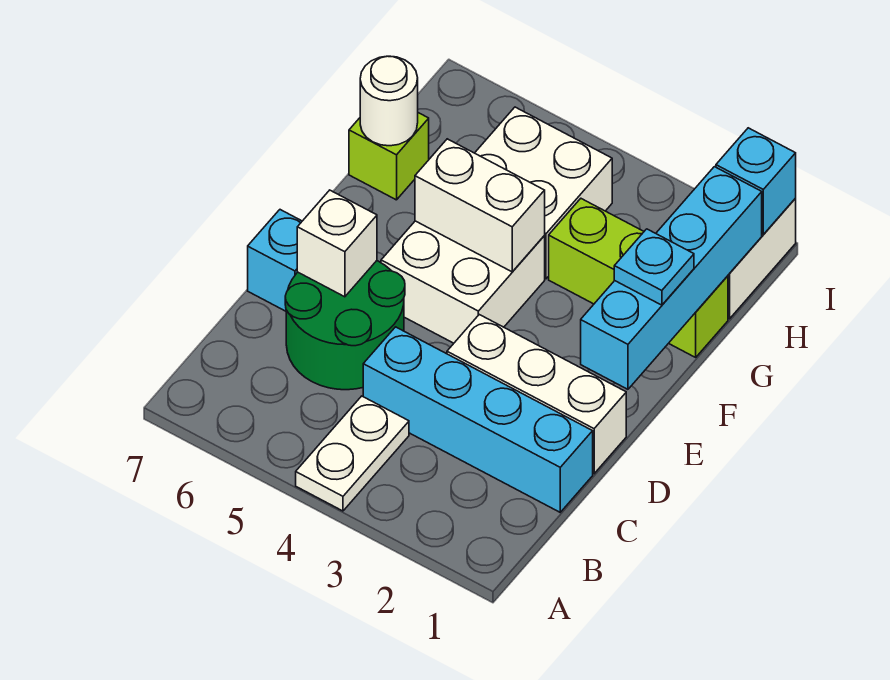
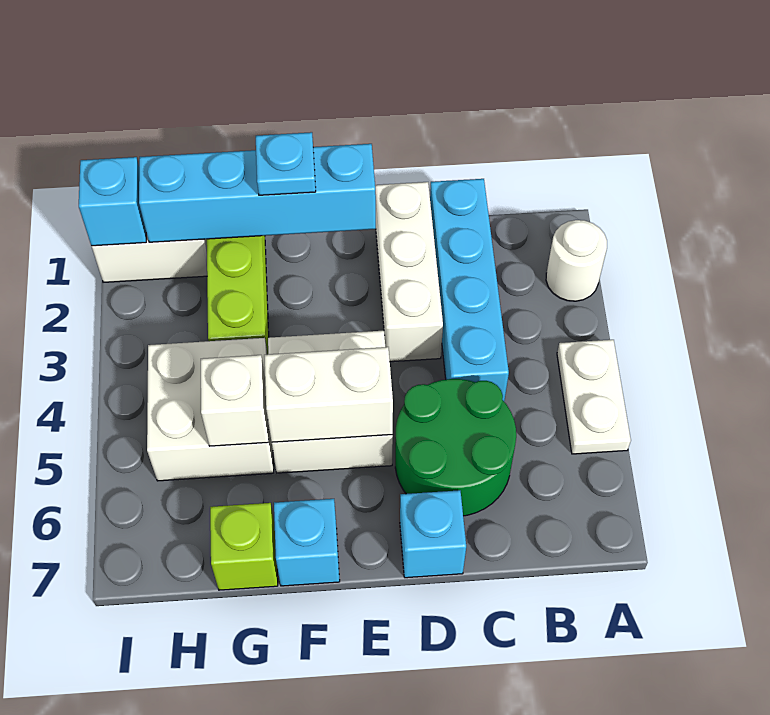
white plate A4:B4 level 1 -> white plate A4:A5 level 1
white brick D6 level 2 -> white brick G5 level 2
white brick F4:F5 level 2 -> white brick E5:F5 level 2
none -> cyan brick F7 level 1
white round brick G7 level 2 -> white round brick A2 level 1

